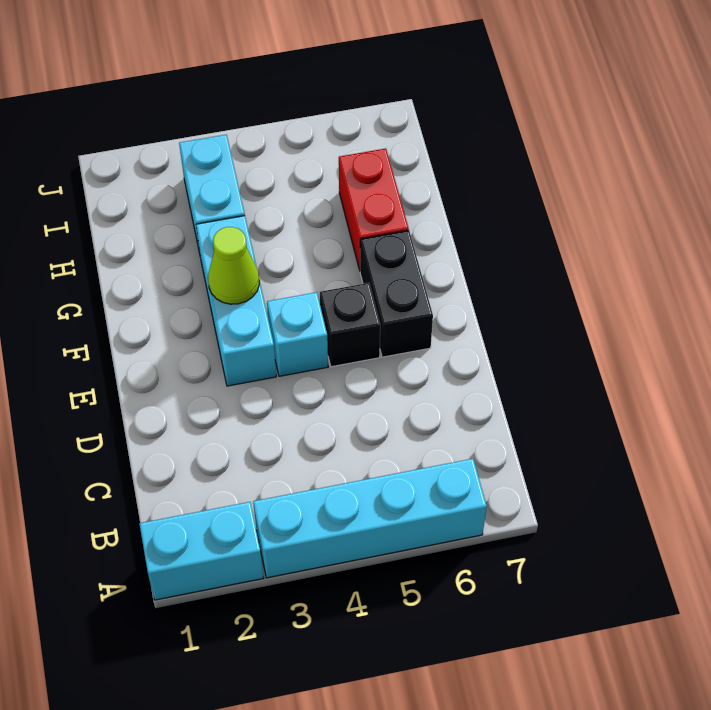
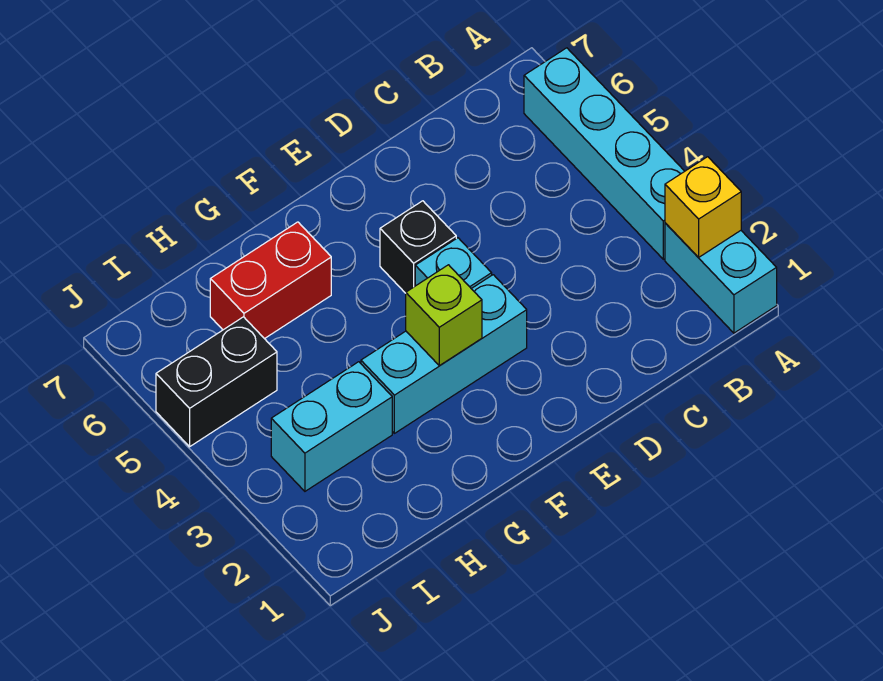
none -> yellow brick A2 level 2
black brick E6:F6 level 1 -> black brick I5:J5 level 1
lime cone F3 level 2 -> lime brick F3 level 2

